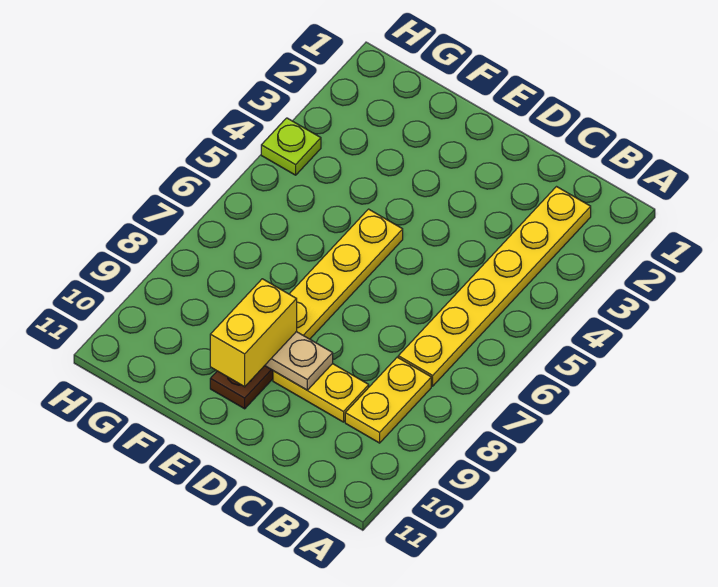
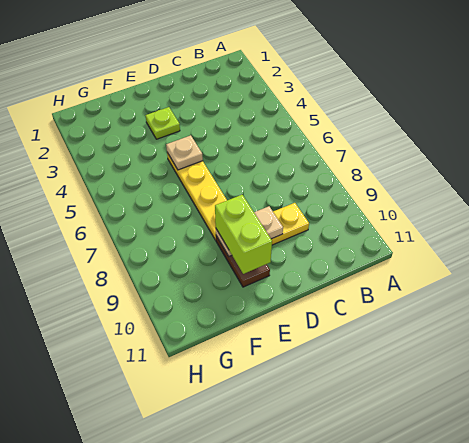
yellow plate B2:B7 level 1 -> none
yellow plate B8:B9 level 1 -> none
none -> tan plate E5 level 2
yellow brick E9:E10 level 3 -> lime brick E9:E10 level 3
lime plate H4 level 1 -> lime plate E3 level 1

